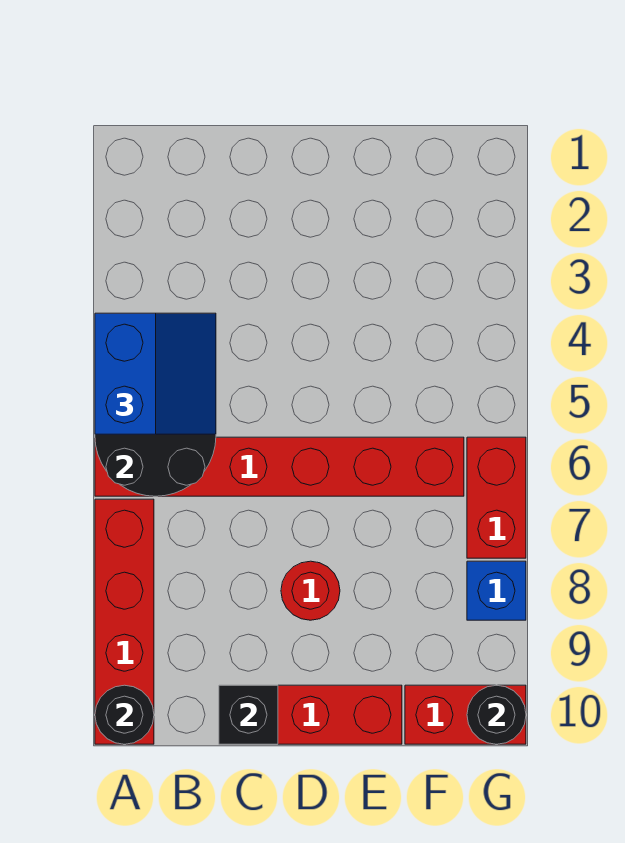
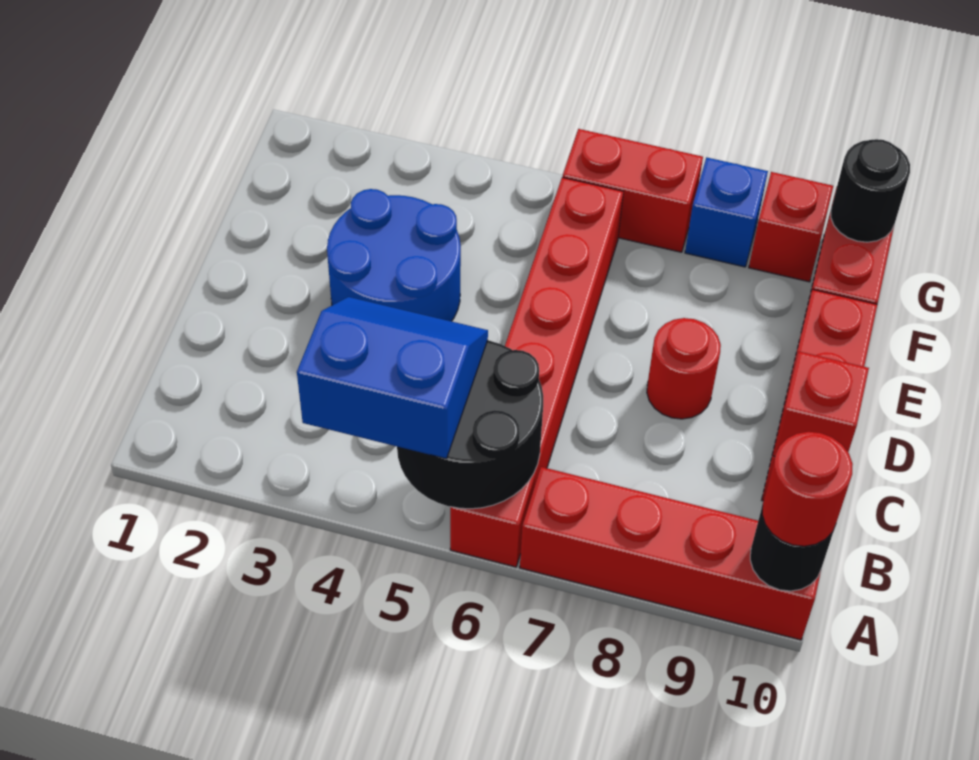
none -> red round brick A10 level 3
black brick C10 level 2 -> red brick C10 level 2
none -> blue round brick D3:E4 level 1
none -> red brick G9 level 1

